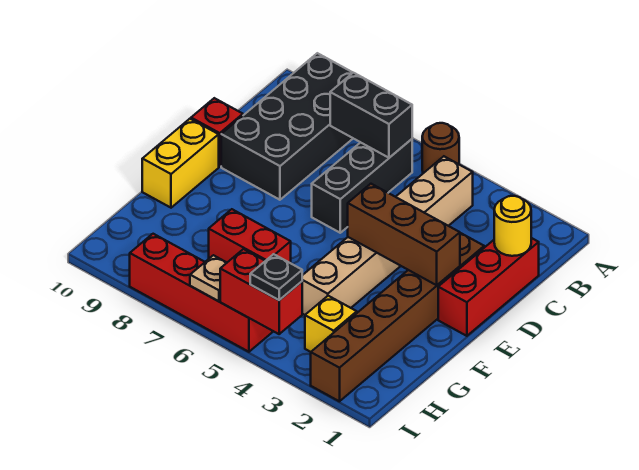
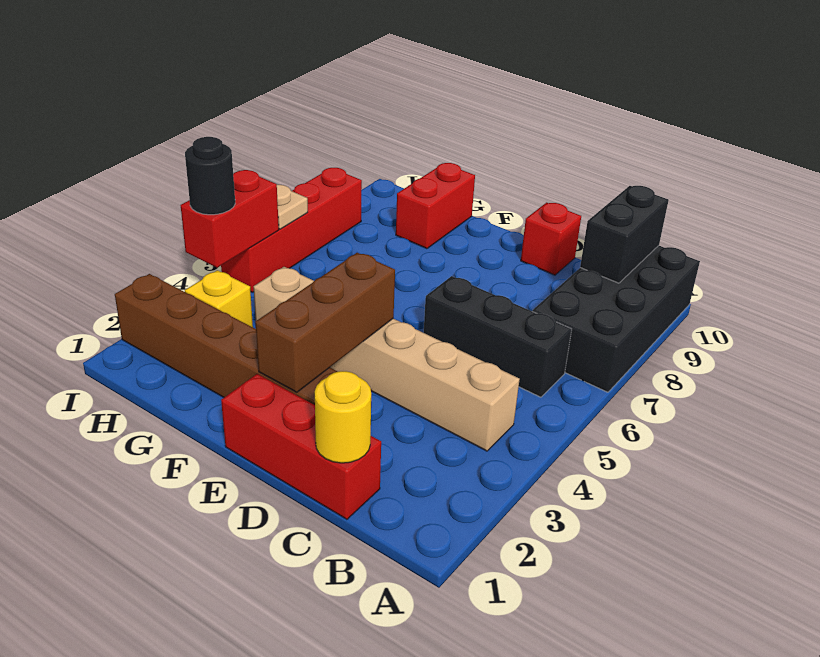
brown round brick A5 level 1 -> none
black brick A8:D9 level 1 -> black brick A7:B10 level 1
black brick B6:B7 level 2 -> black brick B9:B10 level 2
yellow brick E10:F10 level 1 -> none
red brick G6:G7 level 1 -> red brick G9:G10 level 1
black plate I4 level 3 -> black round brick I4 level 3

